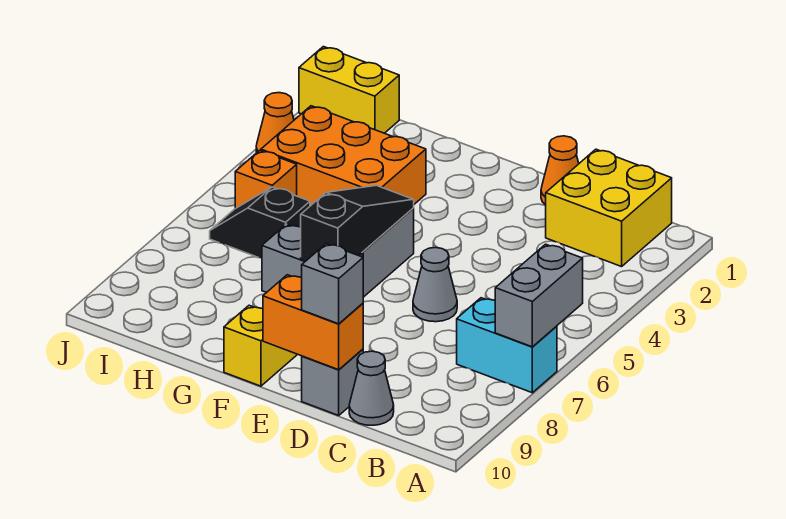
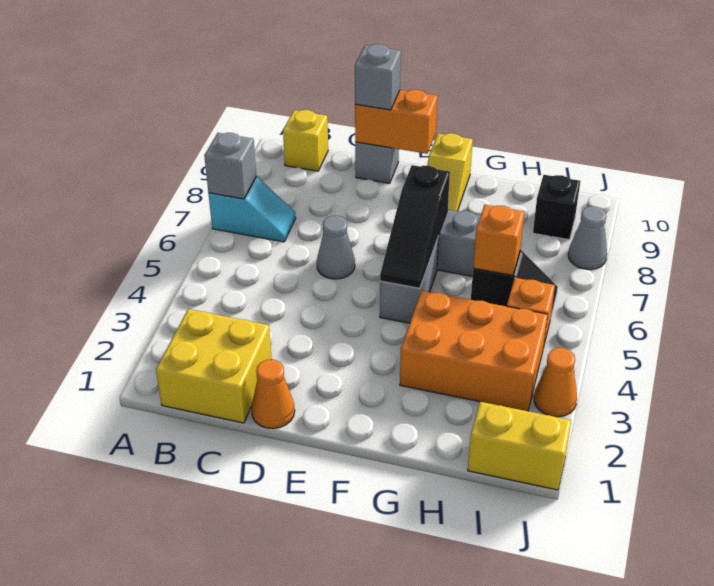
grey brick A6:A7 level 2 -> grey brick A7 level 2
cyan brick A7:B7 level 1 -> cyan slope A7:B7 level 1 top A
none -> yellow brick B10 level 1
grey cone C10 level 1 -> grey cone J8 level 1
none -> orange brick H6 level 2
none -> black brick I9 level 1

